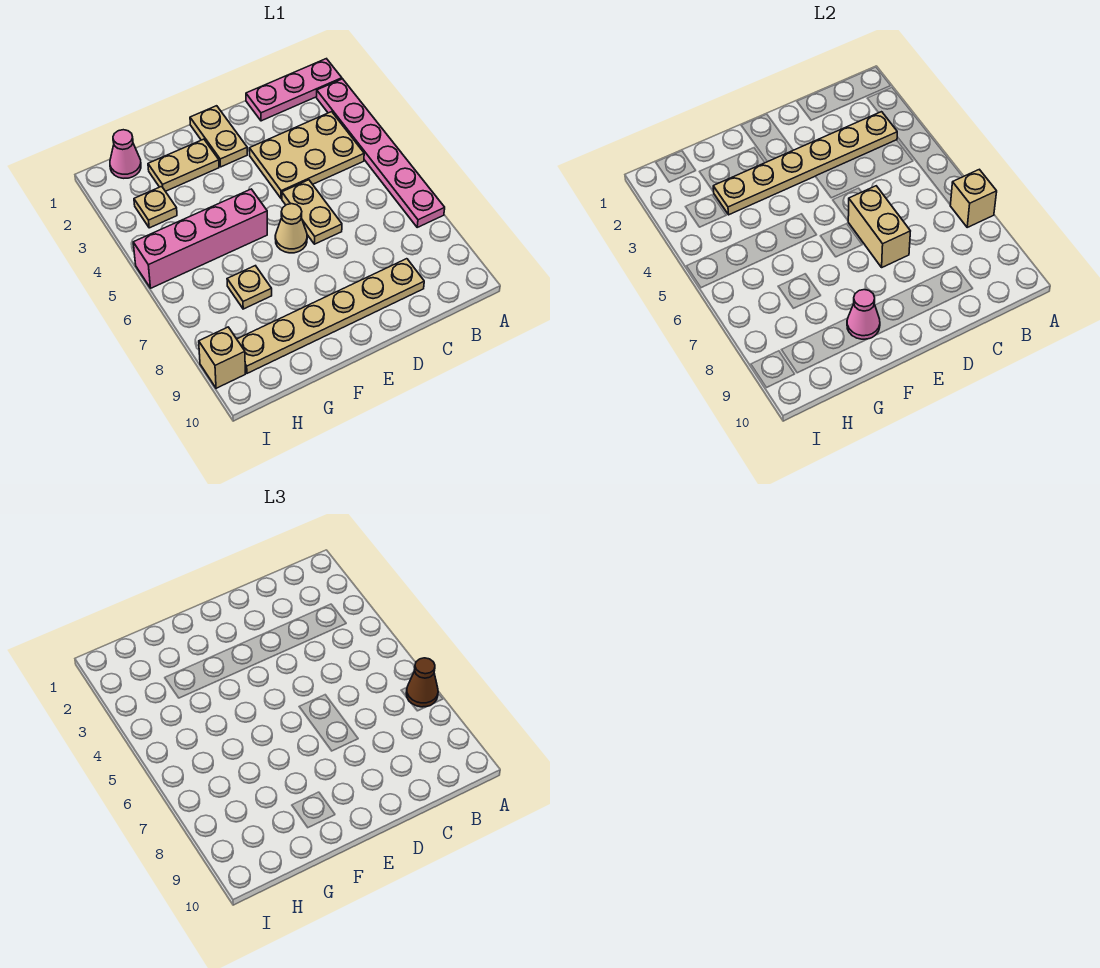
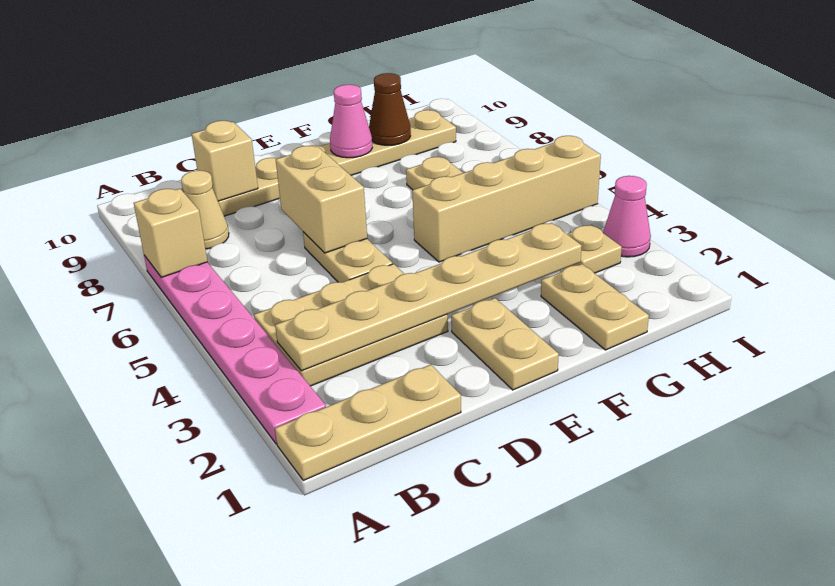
pink plate A1:C1 level 1 -> tan plate A1:C1 level 1
brown cone A7 level 3 -> brown cone G9 level 2
tan cone E6 level 1 -> tan cone B8 level 1
tan plate F2:G2 level 1 -> tan plate G1:G2 level 1
pink brick F5:I5 level 1 -> tan brick F5:I5 level 1
pink cone H1 level 1 -> pink cone I3 level 1
tan brick I9 level 1 -> tan brick C9 level 2

